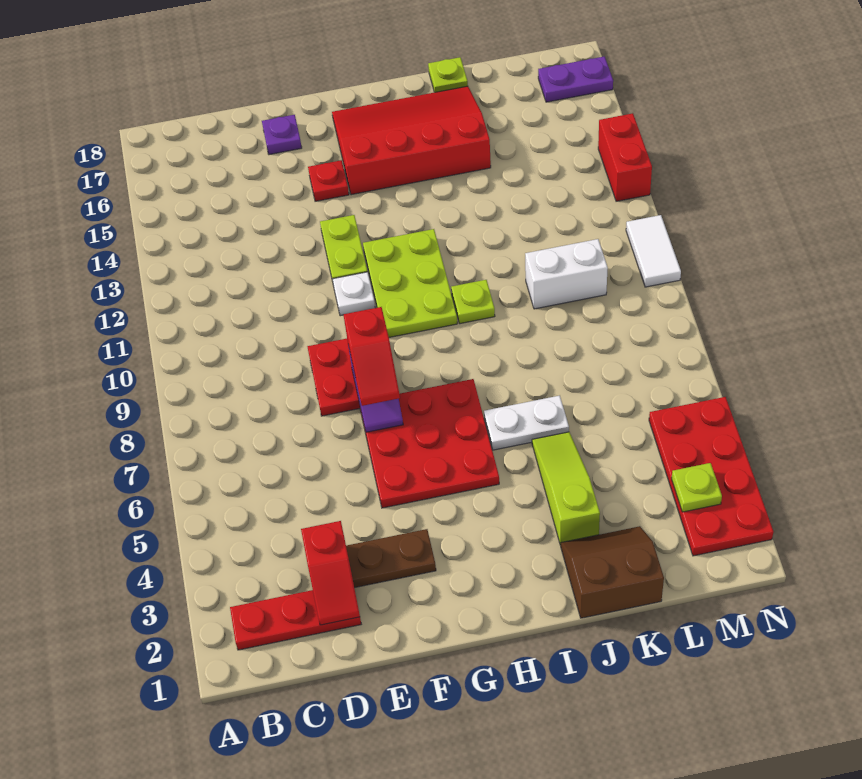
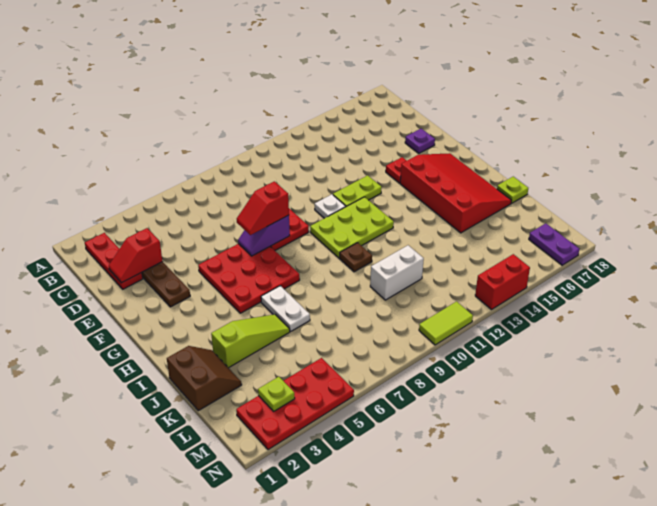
lime plate I10 level 1 -> brown plate I10 level 1
white brick K10:L10 level 1 -> white brick K10:K11 level 1
white tile N10:N11 level 1 -> lime tile N10:N11 level 1

